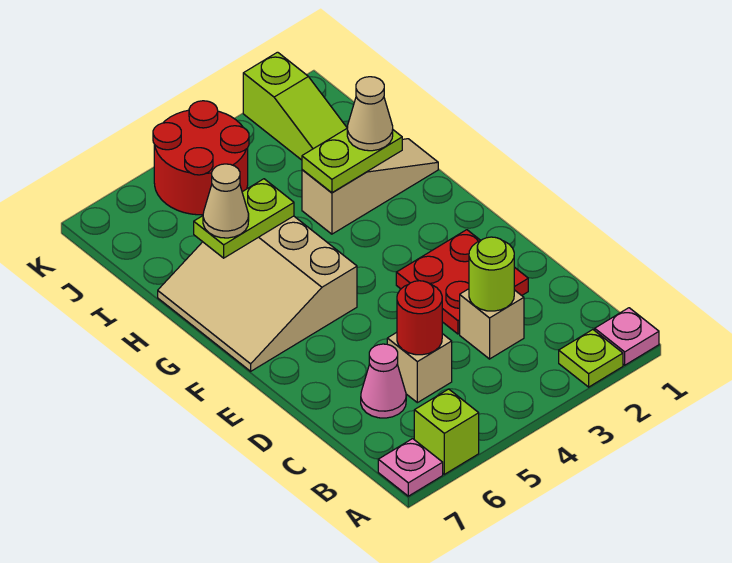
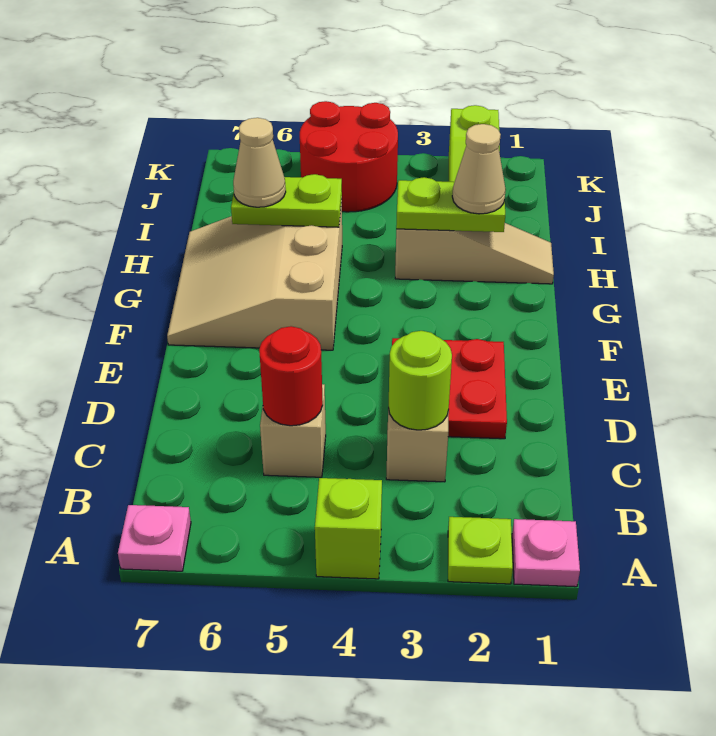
lime brick A6 level 1 -> lime brick A4 level 1
pink cone C6 level 1 -> none

